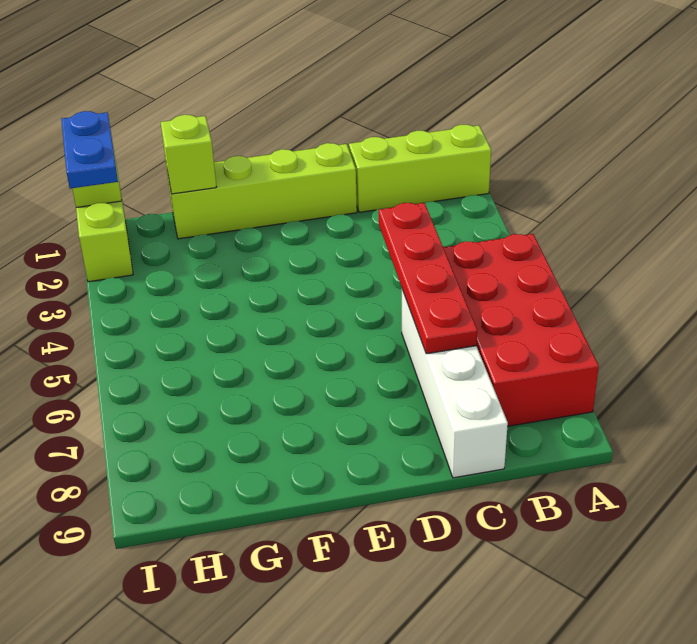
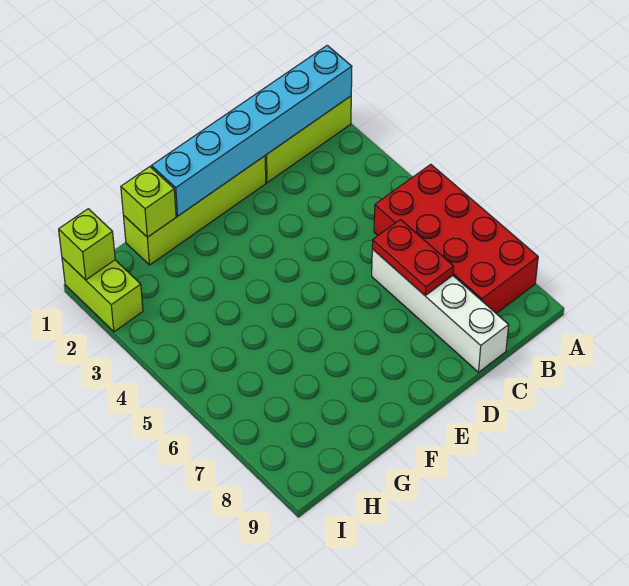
none -> cyan brick A1:F1 level 2
red plate C4:C7 level 2 -> red plate C6:C7 level 2
blue plate I1:I2 level 3 -> none

